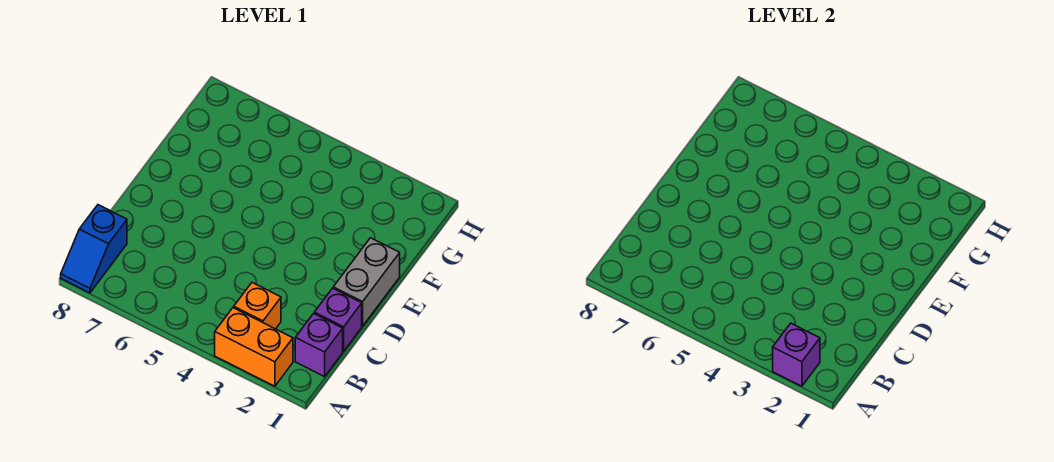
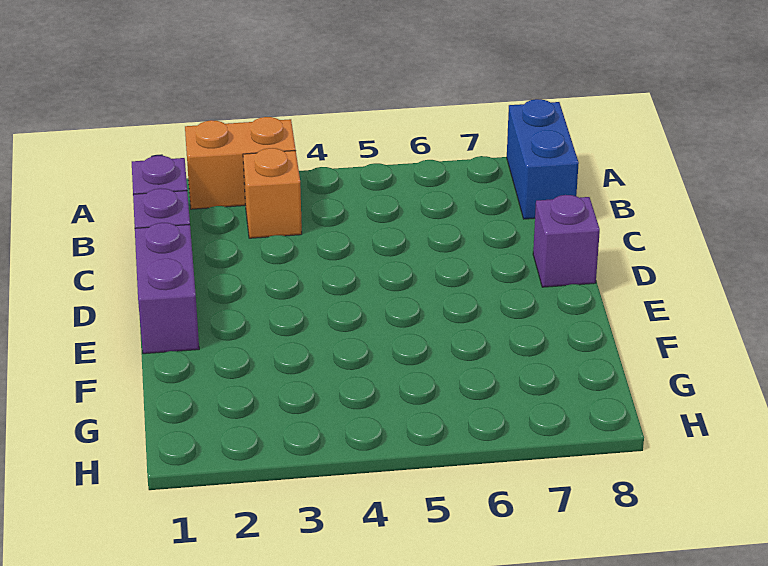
purple brick A2 level 2 -> purple brick D8 level 1
blue slope A8:B8 level 1 top B -> blue brick A8:B8 level 1
grey brick D1:E1 level 1 -> purple brick D1:E1 level 1

